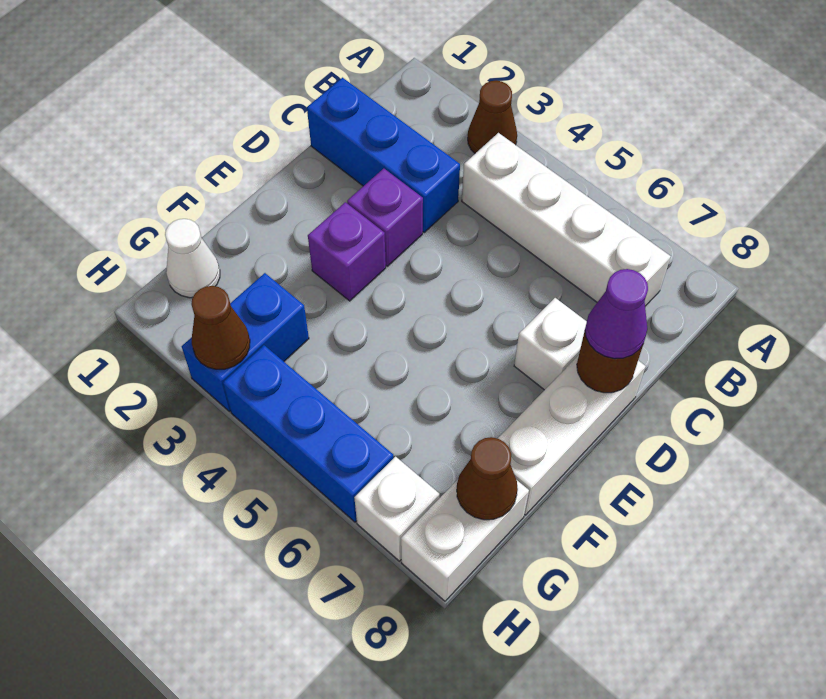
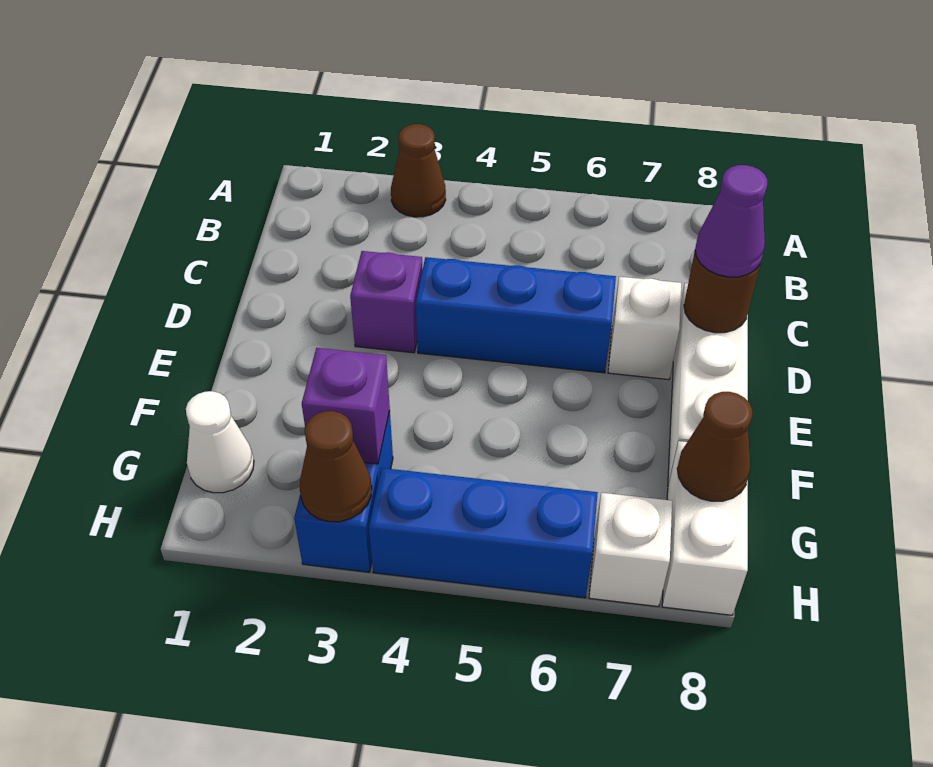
white brick B4:B7 level 1 -> none
blue brick C1:C3 level 1 -> blue brick D4:D6 level 1
purple brick E3 level 1 -> purple brick G3 level 2

